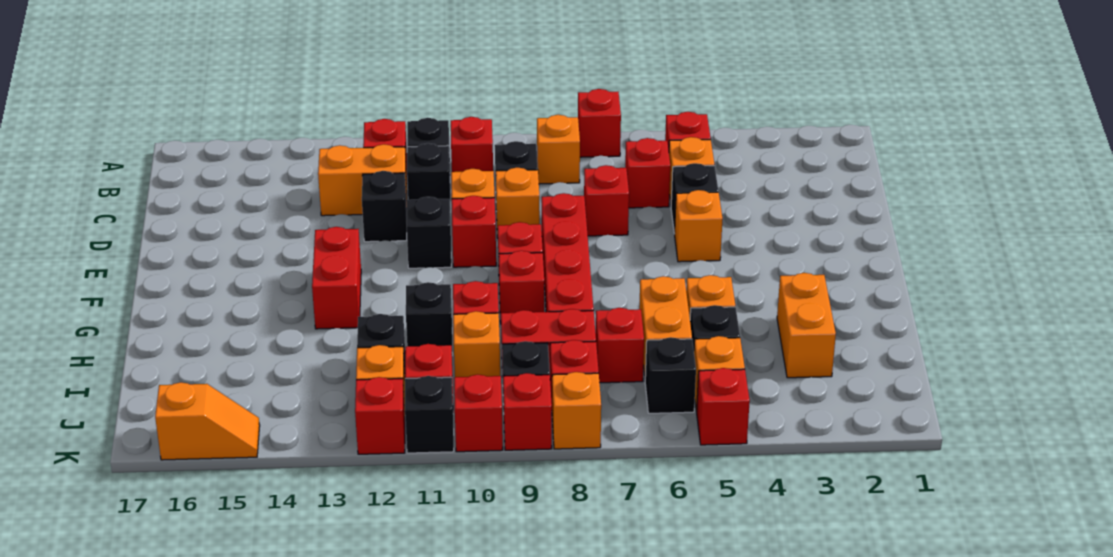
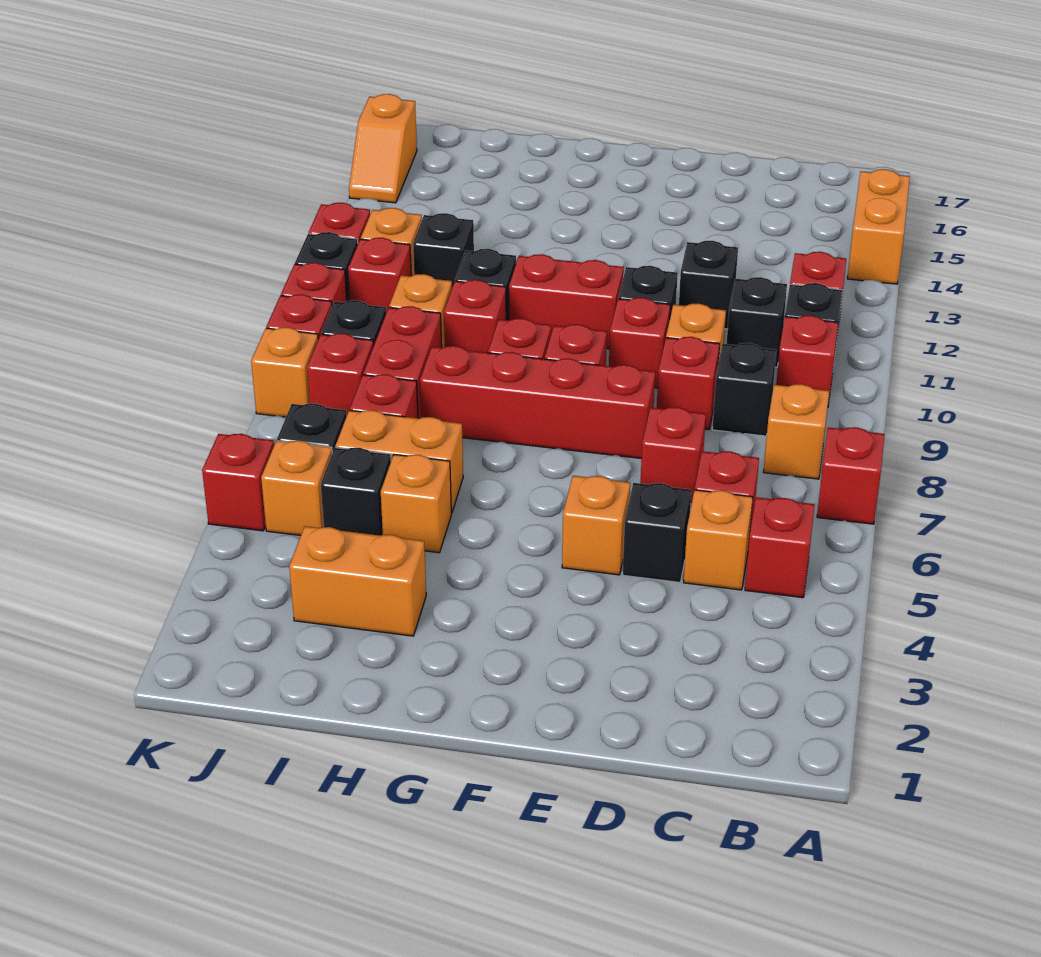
orange brick C12:C13 level 1 -> orange brick A14:A15 level 1
orange brick D9 level 1 -> red brick D9 level 1
red brick F13:G13 level 1 -> red brick F11:G11 level 1

